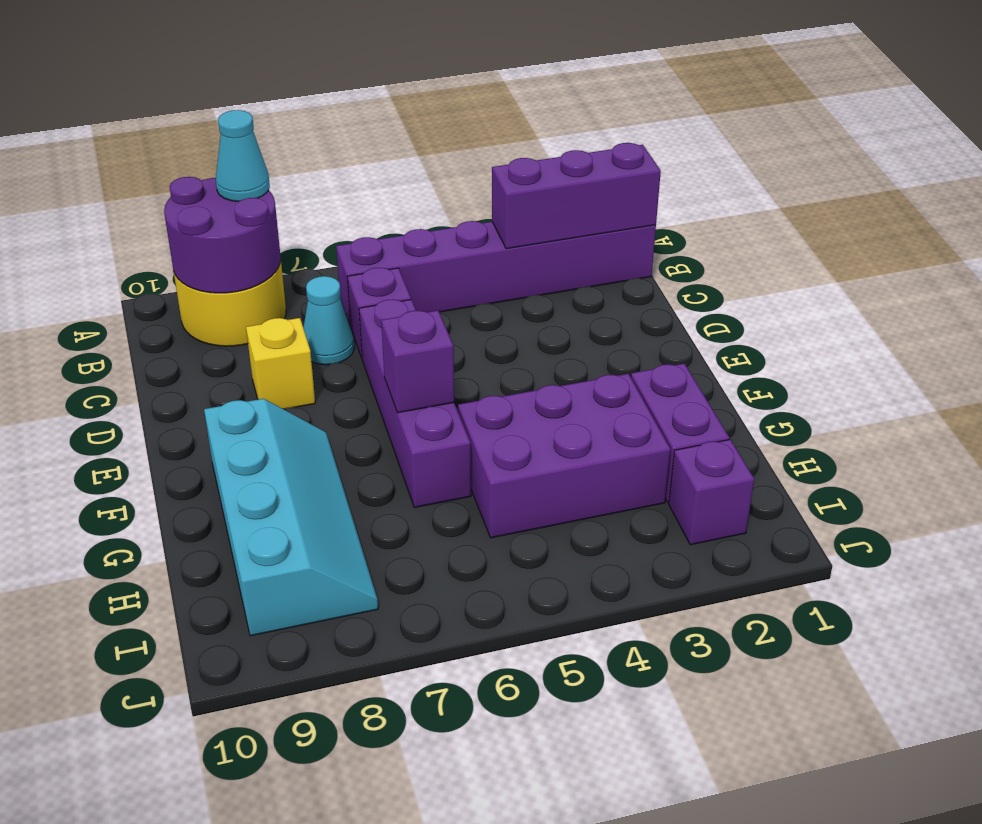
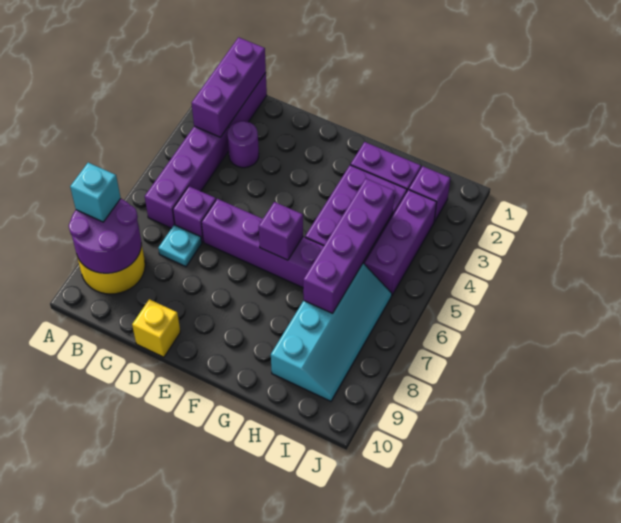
cyan cone A8 level 3 -> cyan brick A8 level 3
none -> purple round brick C3 level 1
cyan cone C7 level 1 -> cyan plate C7 level 1
yellow brick D8 level 1 -> yellow brick D10 level 1
cyan slope F8:I9 level 1 top 9 -> cyan slope H6:I9 level 1 top H
none -> purple brick H4:H7 level 2
none -> purple brick I3:I5 level 1

